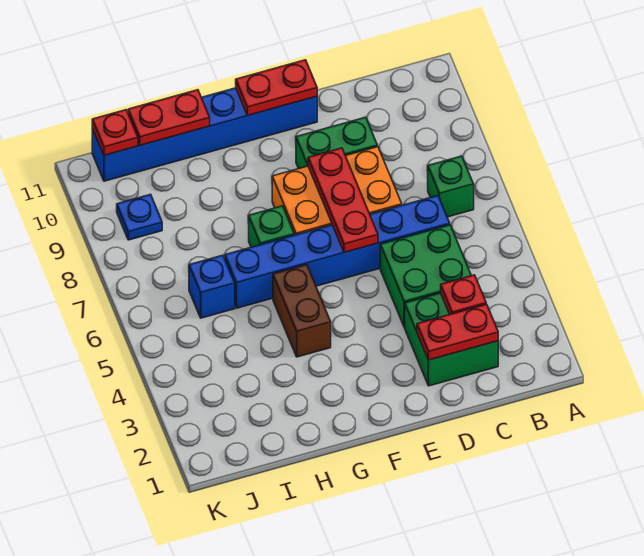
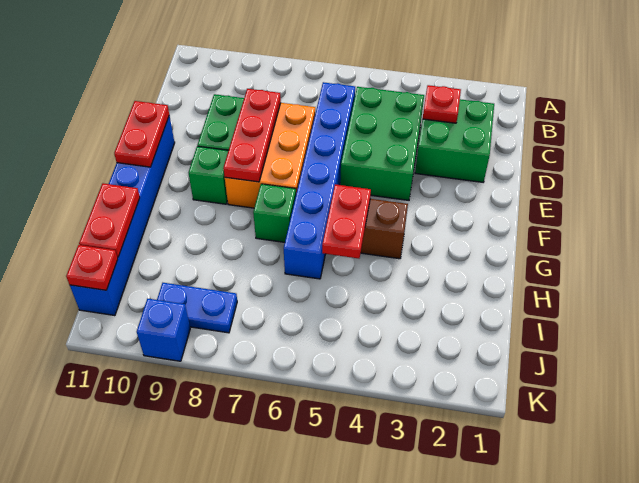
green brick B7 level 1 -> green brick F9 level 1
red plate C2:D2 level 2 -> red plate G5:H5 level 2
green brick C4:D5 level 1 -> green brick C4:E5 level 1
red plate E6:E8 level 2 -> red plate D8:F8 level 2
blue brick I6 level 1 -> blue brick K9 level 1
blue plate J9 level 1 -> blue plate J8:J9 level 1

